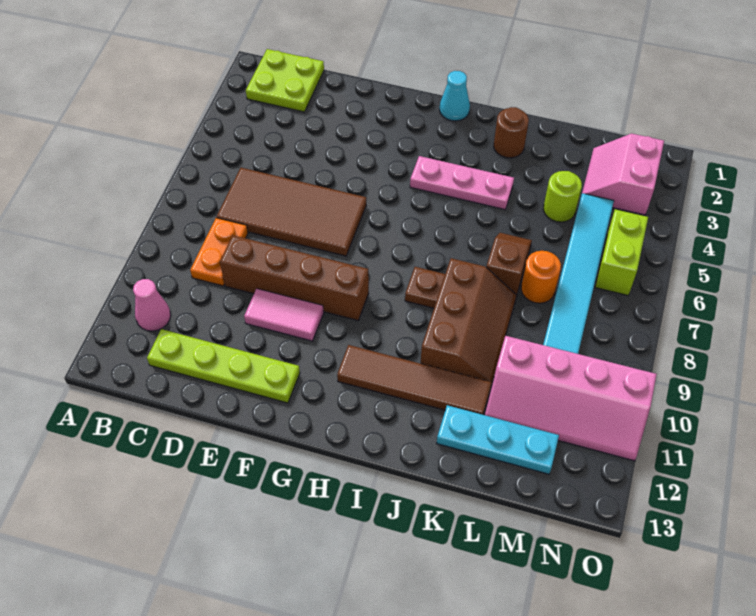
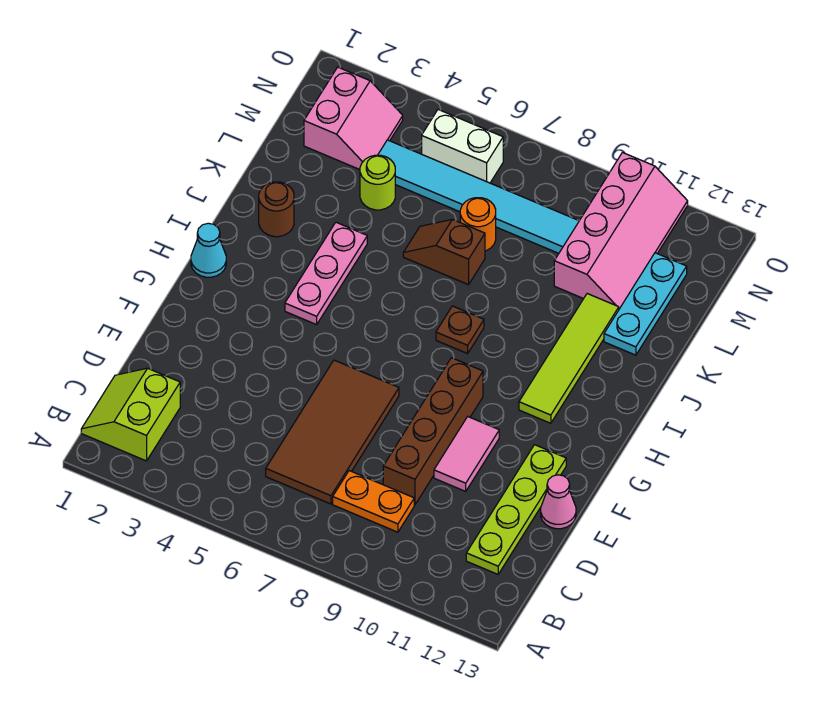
lime plate B1:C2 level 1 -> lime slope B1:C2 level 1 top 2
pink cone B11 level 1 -> pink cone E13 level 1
brown tile H11:K11 level 1 -> lime tile H11:K11 level 1
brown slope J8:K10 level 1 top J -> none
pink slope M2:N3 level 1 top N -> pink slope M2:N3 level 1 top 2
lime brick N5:N6 level 1 -> white brick N5:N6 level 1

